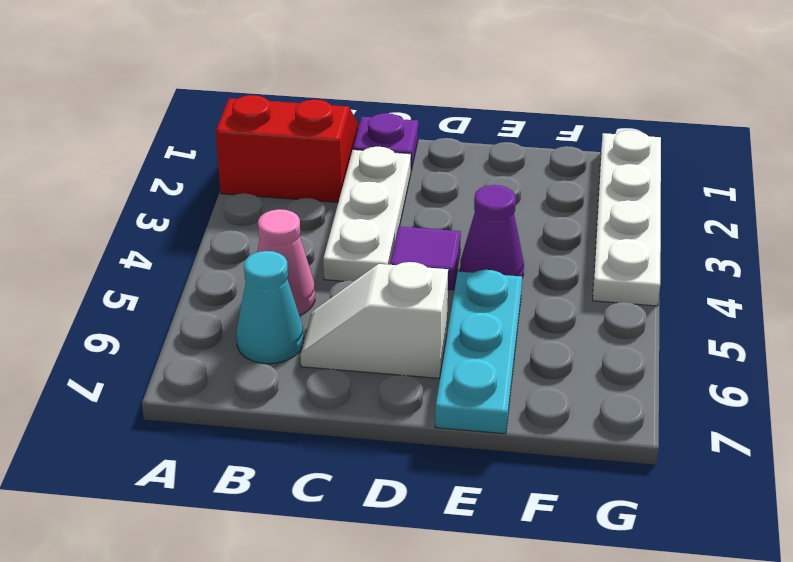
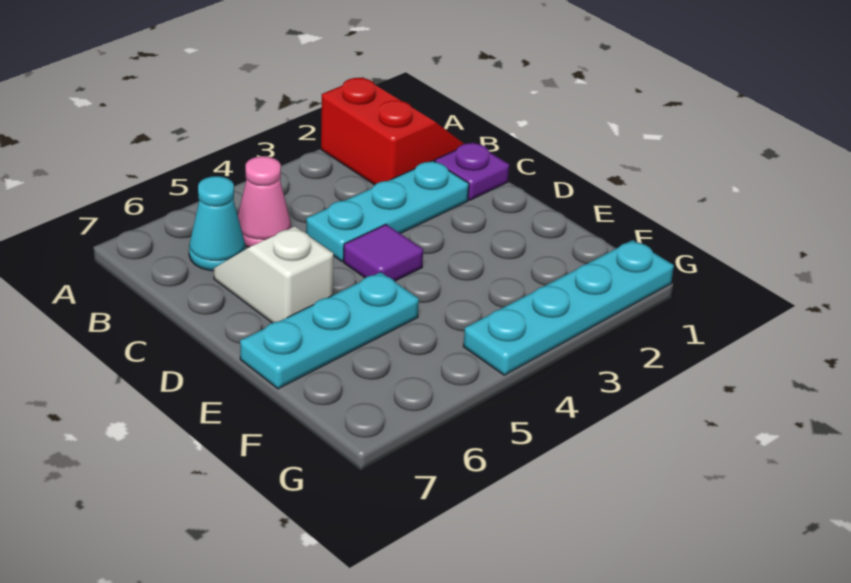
white plate C2:C4 level 1 -> cyan plate C2:C4 level 1
purple cone E4 level 1 -> none
white plate G1:G4 level 1 -> cyan plate G1:G4 level 1

